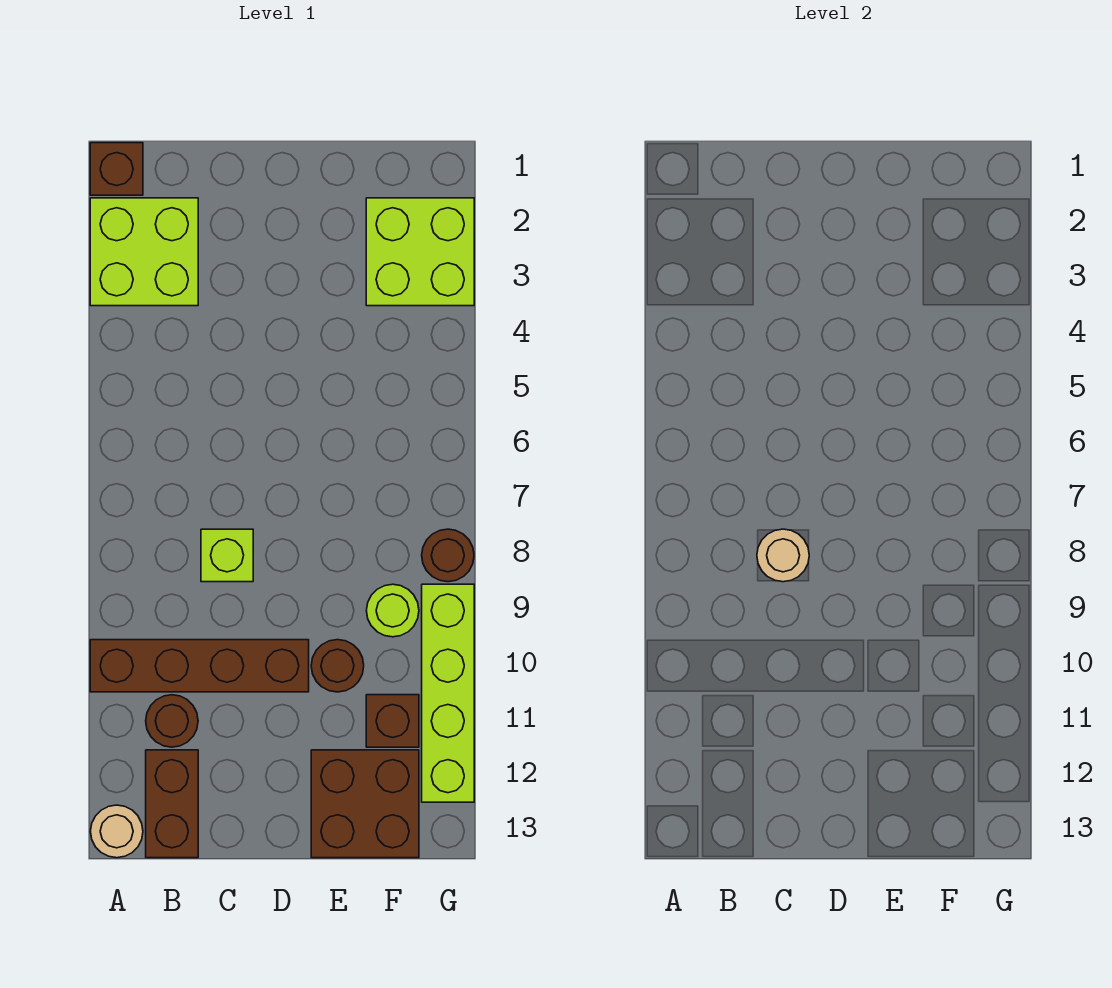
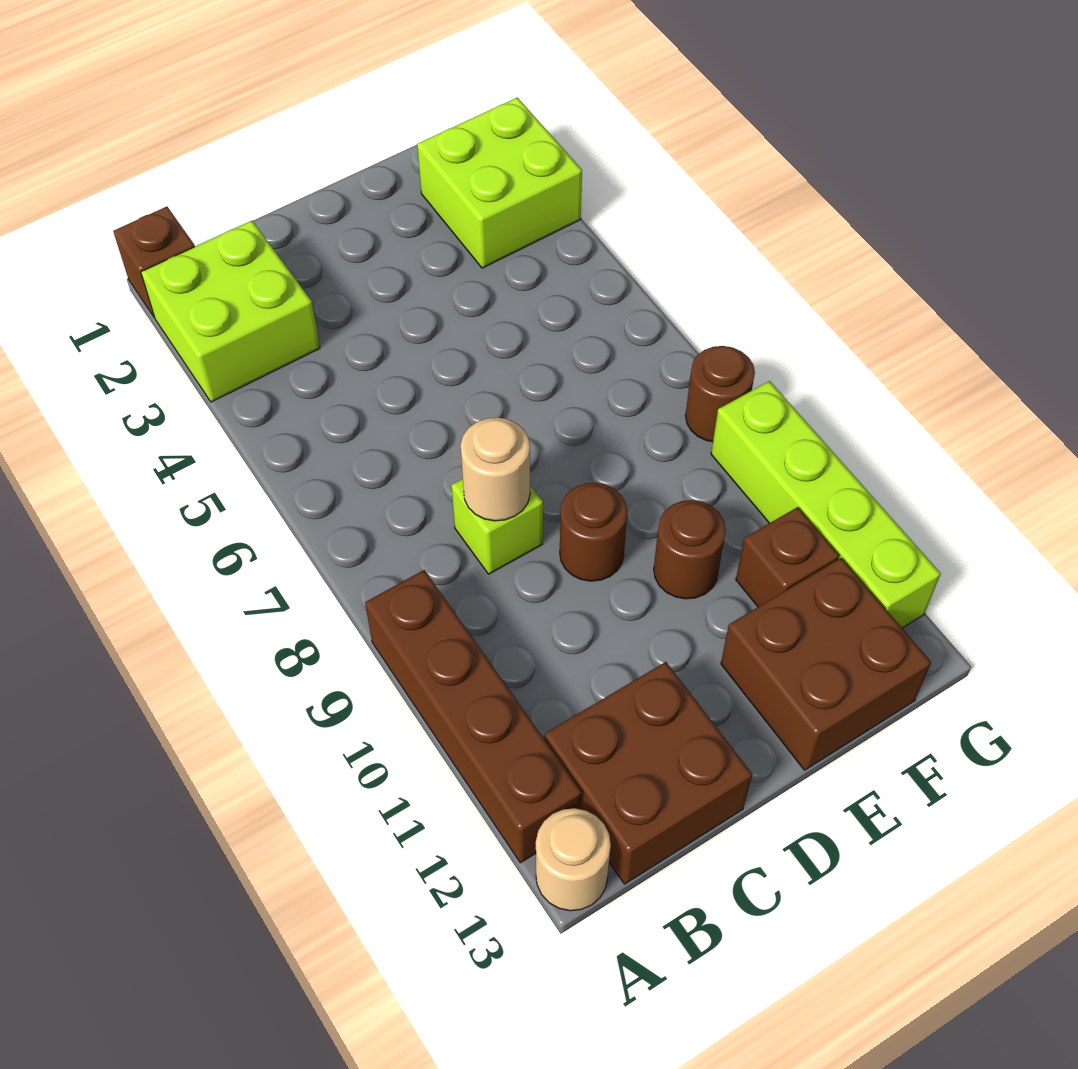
brown brick A10:D10 level 1 -> brown brick A9:A12 level 1
brown round brick B11 level 1 -> brown round brick D9 level 1
brown brick B12:B13 level 1 -> brown brick B12:C13 level 1
lime round brick F9 level 1 -> none

